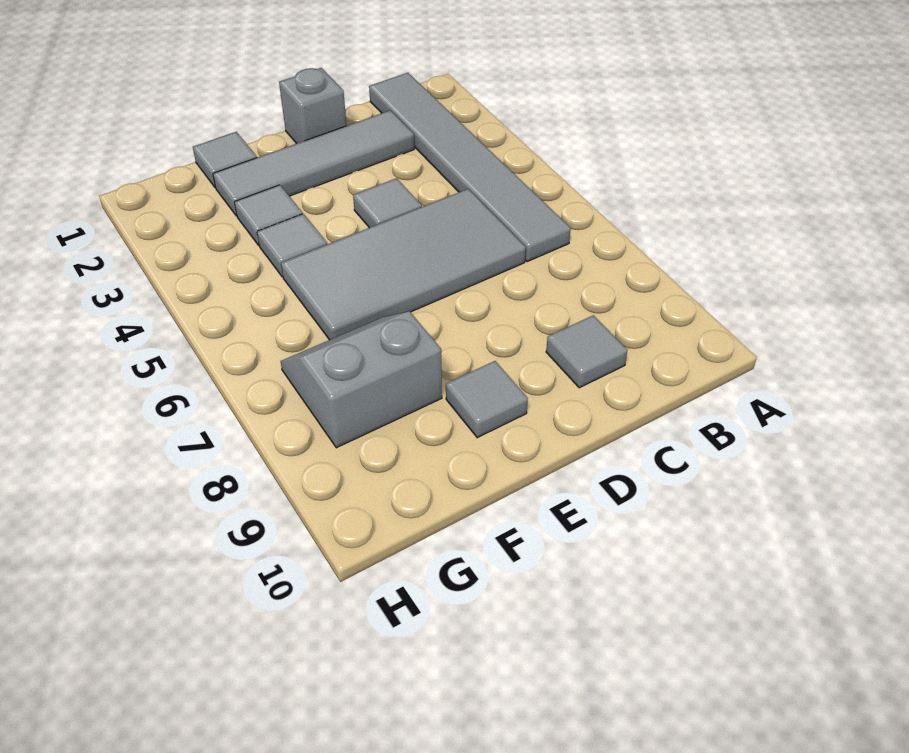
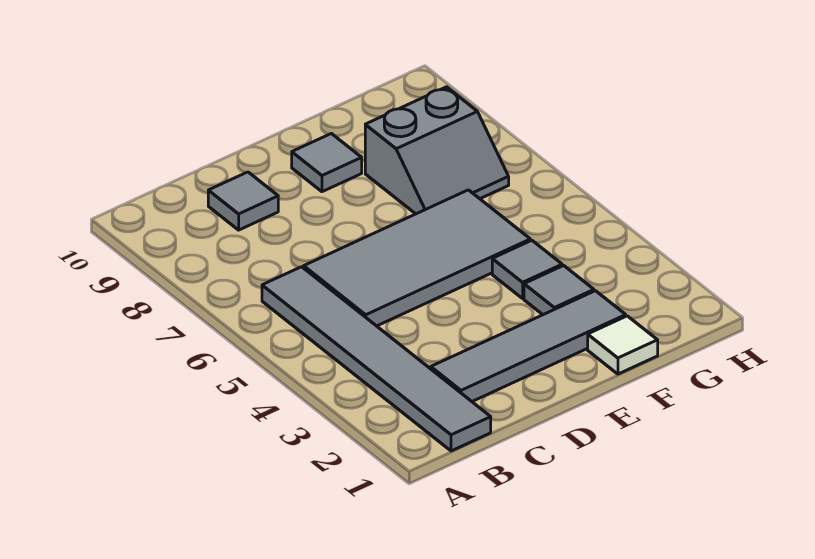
grey brick D1 level 1 -> none
grey tile D4 level 1 -> none
grey tile F1 level 1 -> white tile F1 level 1

